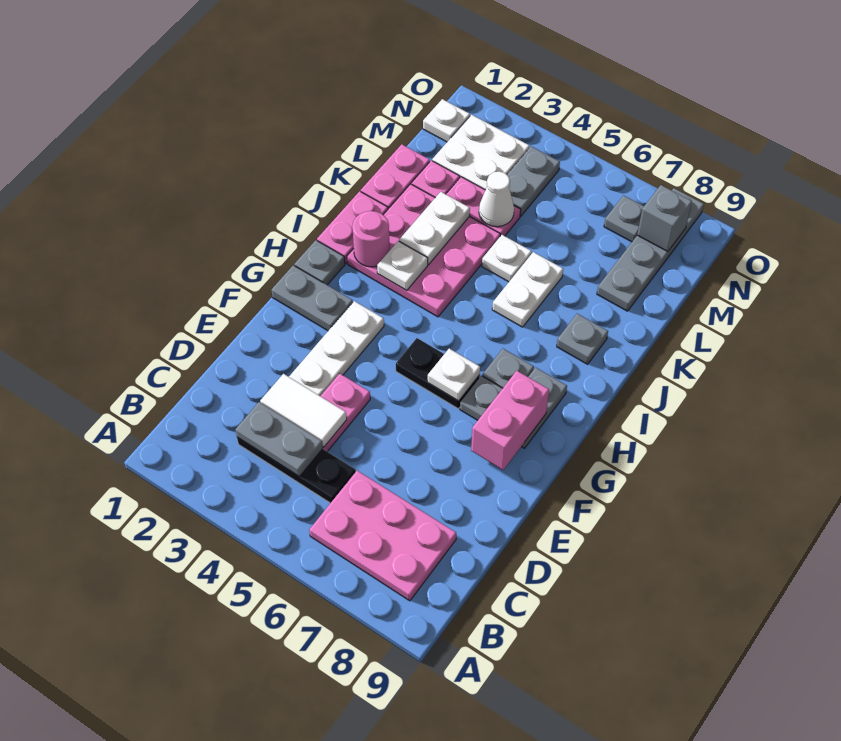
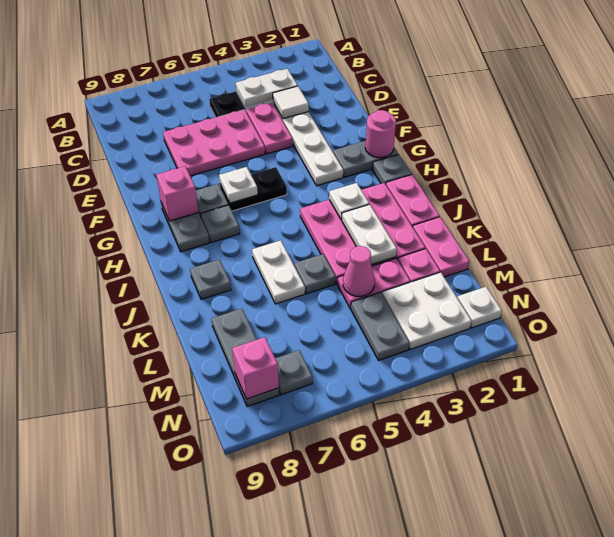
pink plate B6:C8 level 1 -> pink plate D5:E7 level 1
grey plate C3:C4 level 2 -> white plate C3:C4 level 2
white tile D3:D4 level 2 -> white tile D3 level 2
pink brick F8:G8 level 2 -> pink brick G8 level 2
pink round brick I2 level 2 -> pink round brick G1 level 2
white plate K5 level 1 -> grey plate K5 level 1
white cone L4 level 2 -> pink cone L4 level 2
grey plate L8:O8 level 1 -> grey plate L8:N8 level 1
grey brick N8 level 2 -> pink brick N8 level 2

